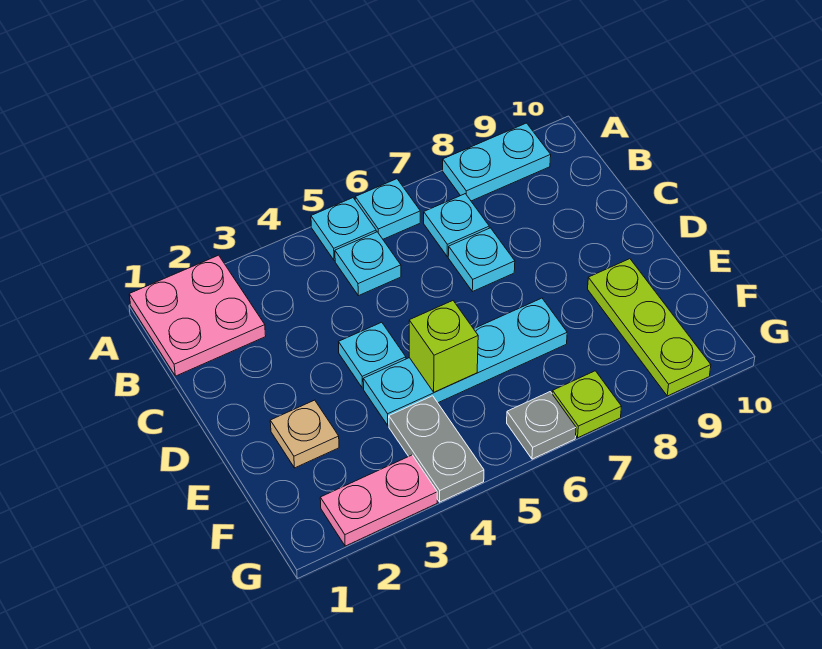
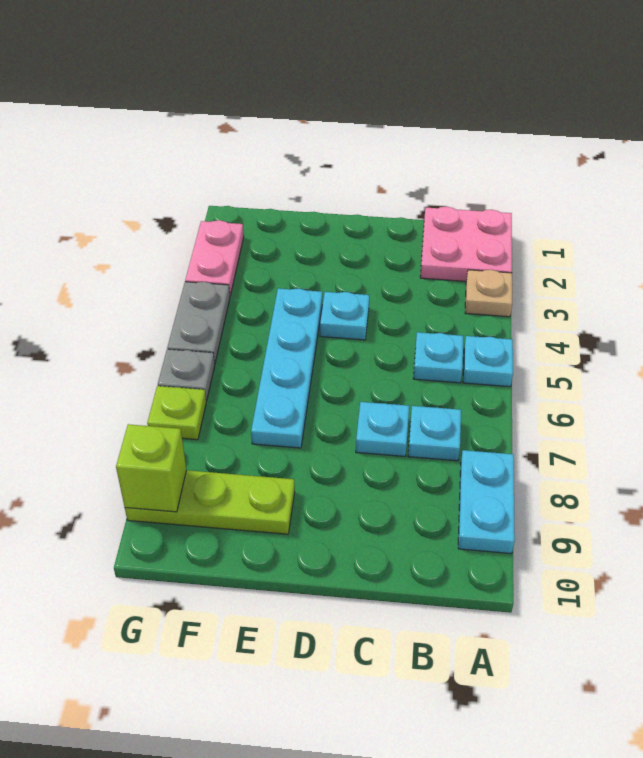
cyan plate A6 level 1 -> none
tan plate E2 level 1 -> tan plate A3 level 1
lime brick E5 level 2 -> lime brick G9 level 2
grey plate F4:G4 level 1 -> grey plate G4:G5 level 1

